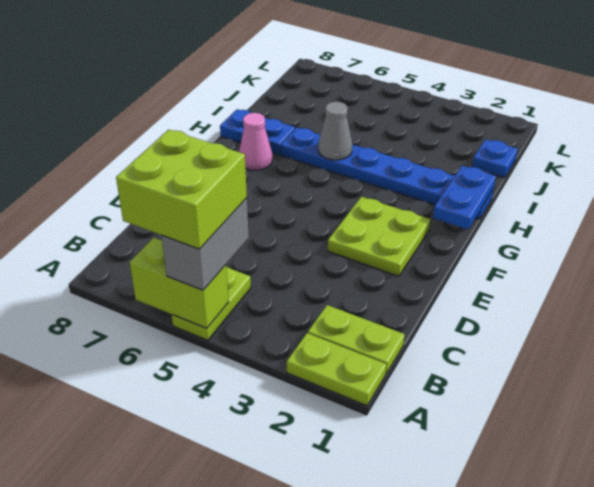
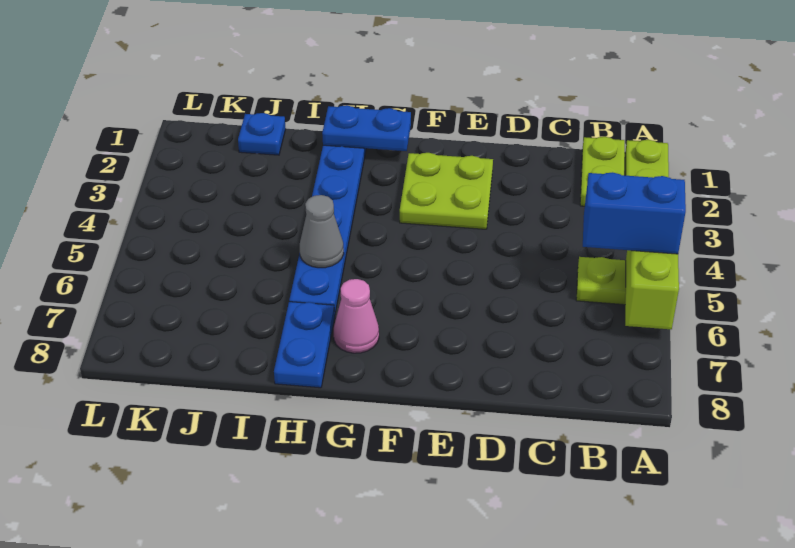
grey brick A5:B5 level 3 -> blue brick A5:B5 level 3
lime brick A5:B6 level 4 -> none

